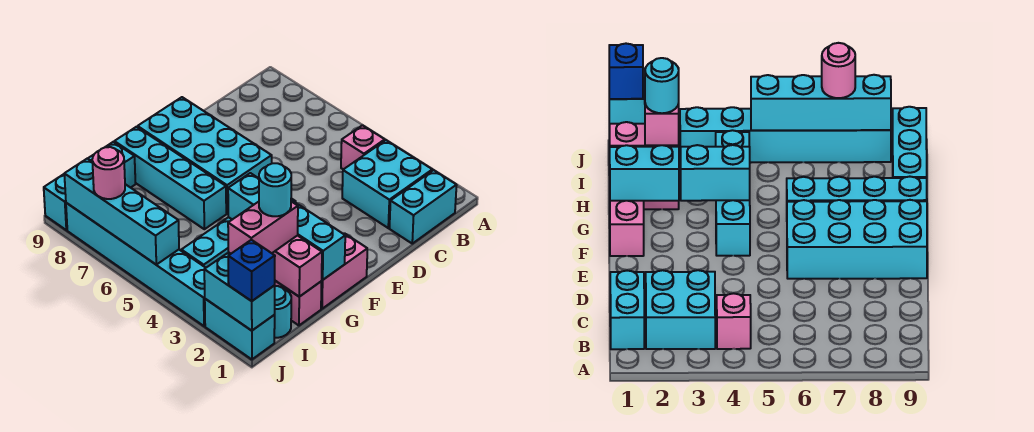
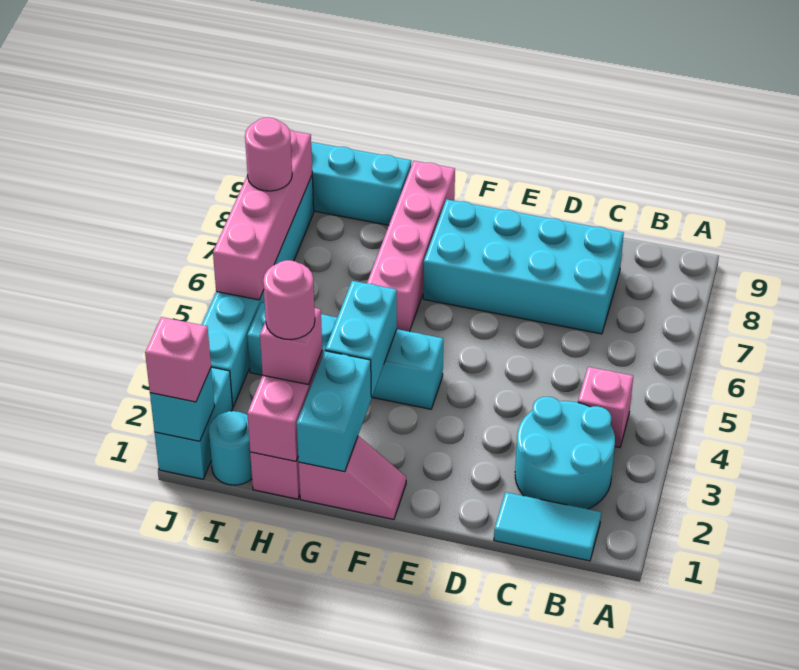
cyan brick B1:C1 level 1 -> cyan tile B1:C1 level 1
cyan brick B2:C3 level 1 -> cyan round brick B2:C3 level 1
cyan brick E6:F9 level 1 -> cyan brick C7:F8 level 1
pink brick F1:G1 level 1 -> pink slope F1:G1 level 1 top G
cyan brick G6:G9 level 1 -> pink brick G6:G9 level 1
pink brick H2:I2 level 3 -> pink brick H2 level 3
cyan round brick H2 level 4 -> pink round brick H2 level 4
cyan brick J1:J2 level 2 -> cyan brick J1 level 2
blue brick J1 level 3 -> pink brick J1 level 3
cyan brick J5:J8 level 2 -> pink brick J5:J8 level 2

